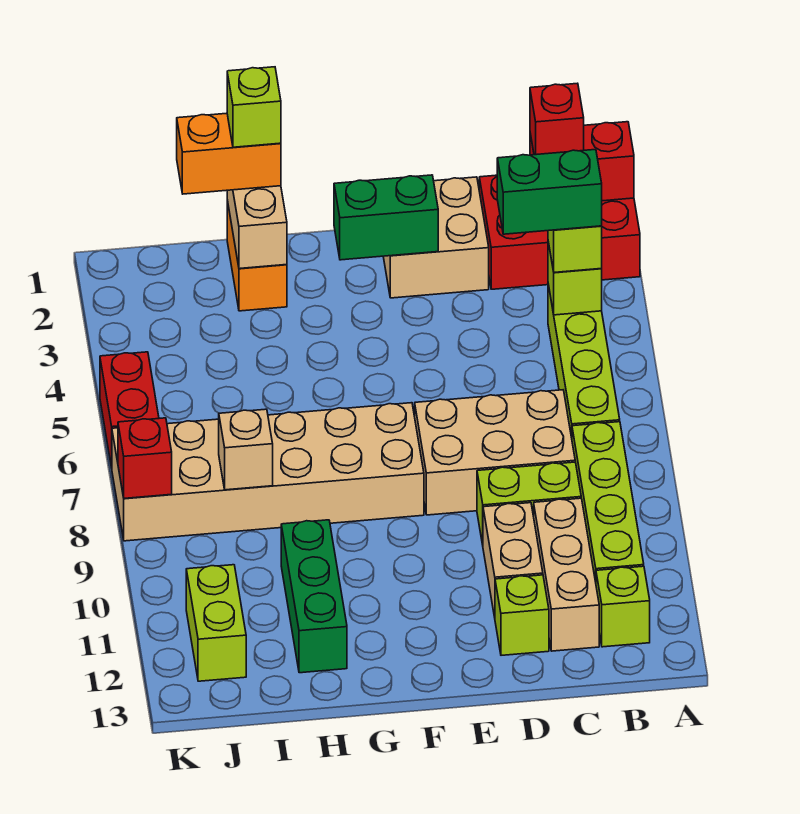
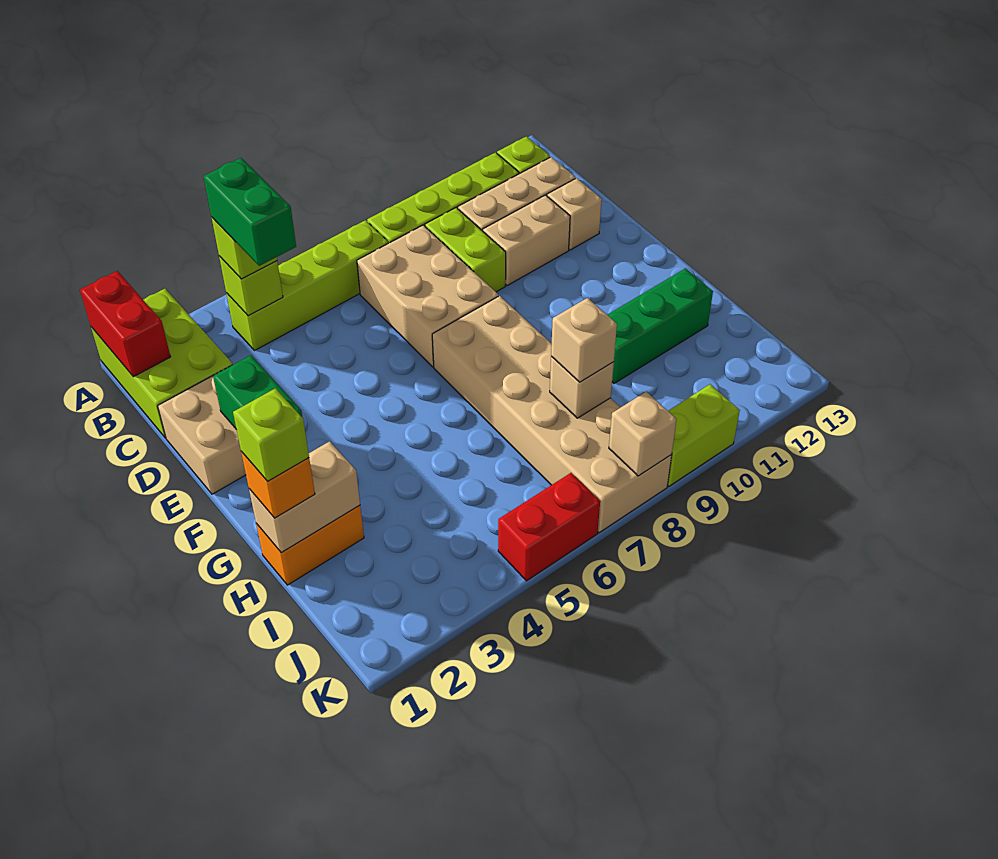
red brick A1:C2 level 1 -> lime brick A1:C2 level 1
red brick B1 level 3 -> none
lime brick D12 level 1 -> tan brick D12 level 1
orange brick H1:I1 level 3 -> orange brick H1 level 3
none -> tan brick I8 level 3
lime brick J11:J12 level 1 -> lime brick K9:K10 level 1
red brick K8 level 2 -> tan brick K8 level 2

